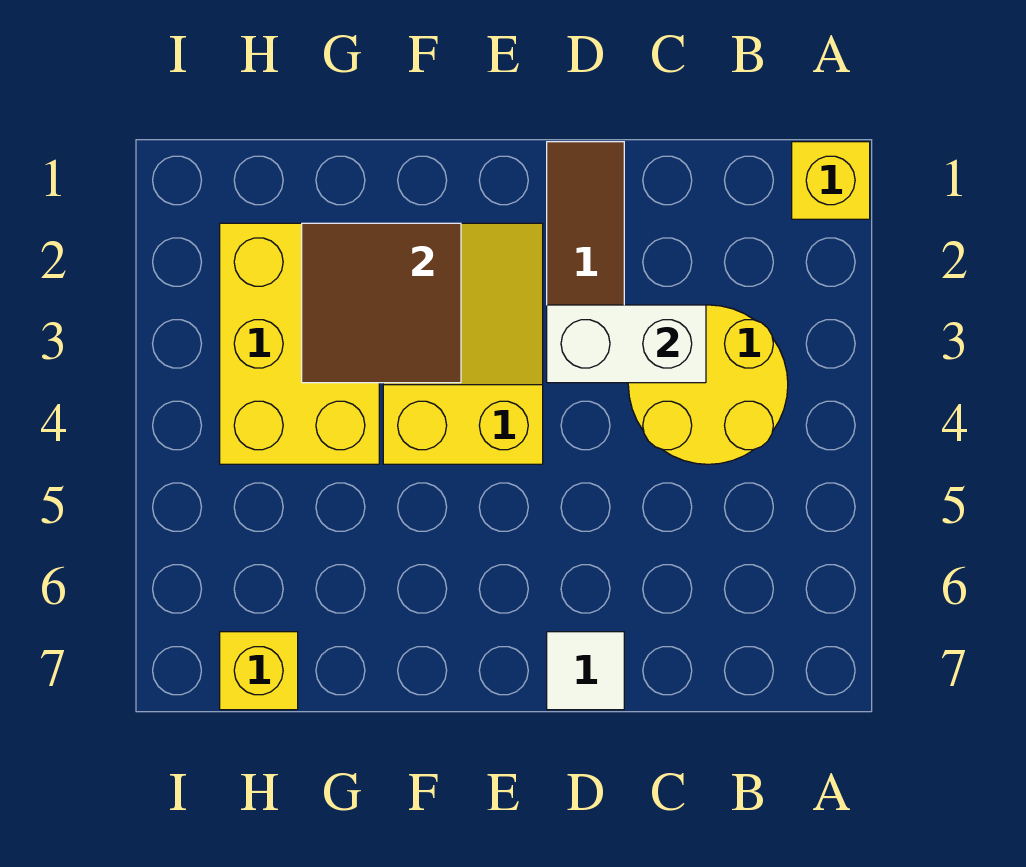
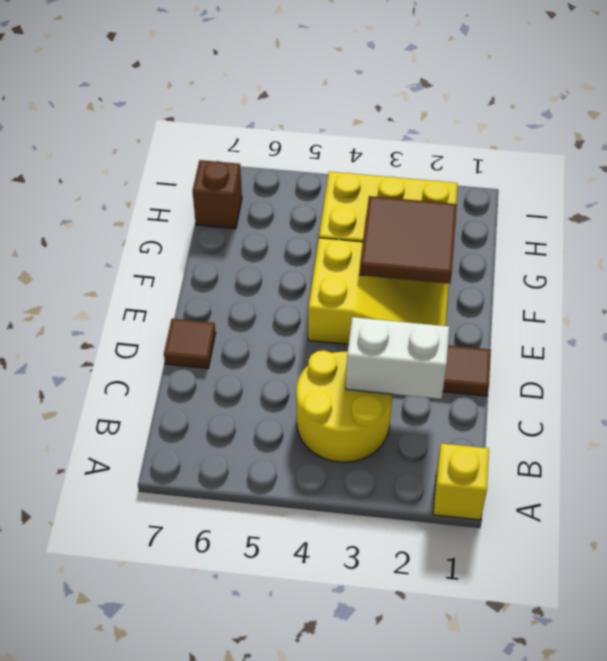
white brick C3:D3 level 2 -> white brick C2:C3 level 2
white tile D7 level 1 -> brown tile D7 level 1
yellow brick H7 level 1 -> brown brick H7 level 1

